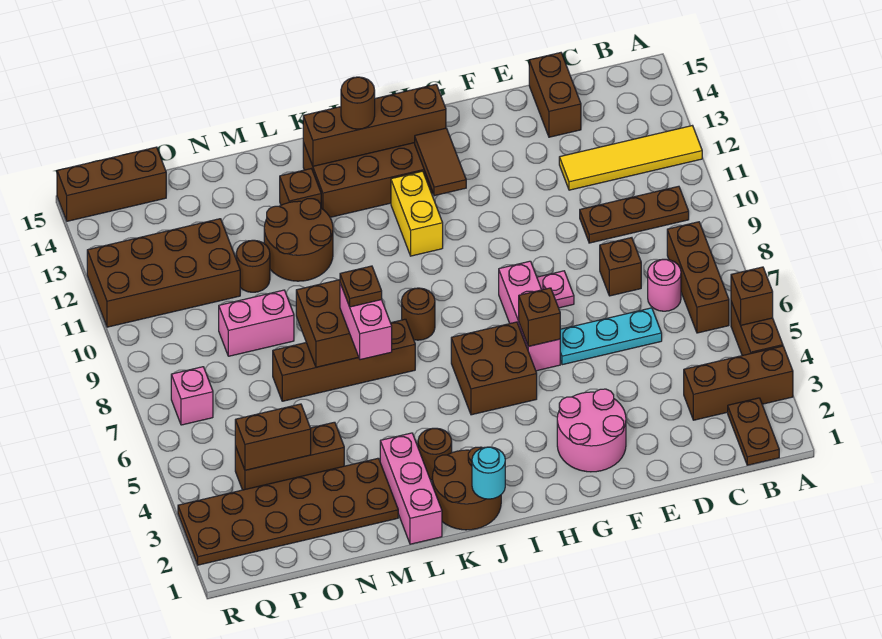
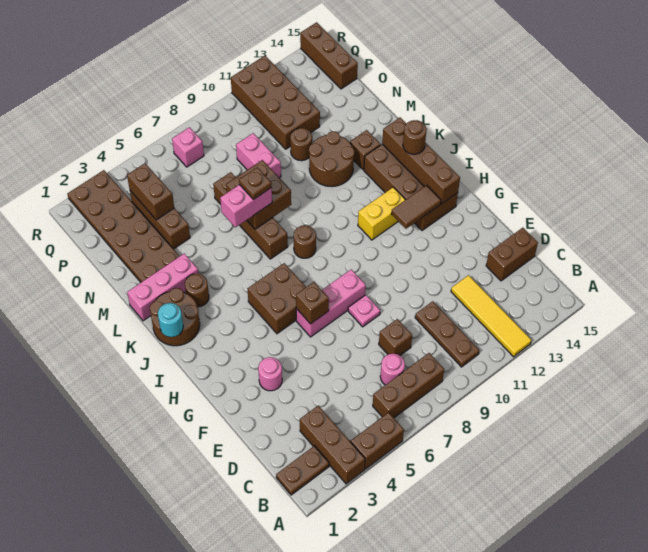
brown brick A5 level 2 -> none
cyan plate D6:F6 level 1 -> none
pink round brick F2:G3 level 1 -> pink round brick F3 level 1

